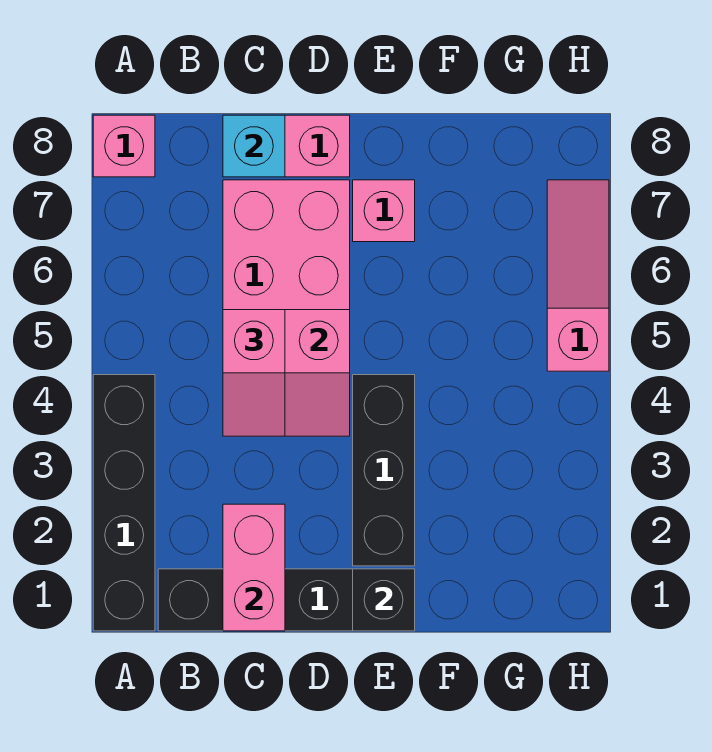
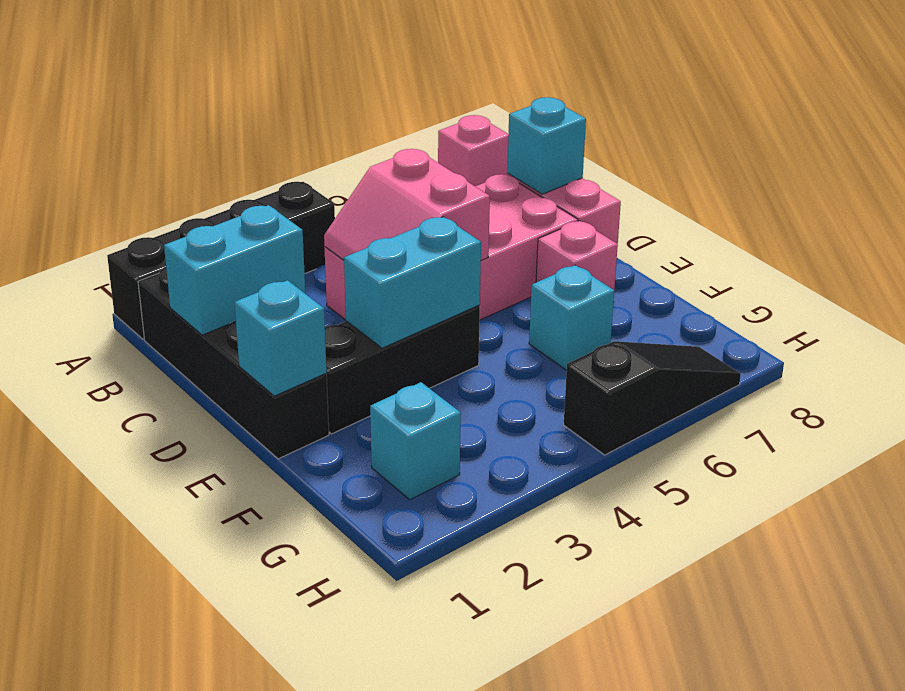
pink brick C1:C2 level 2 -> cyan brick C1:C2 level 2
pink slope C4:C5 level 3 top 5 -> none
black brick E1 level 2 -> cyan brick E1 level 2
none -> cyan brick E3:E4 level 2
none -> cyan brick F6 level 1
none -> cyan brick G2 level 1
pink slope H5:H7 level 1 top 5 -> black slope H5:H7 level 1 top 5

